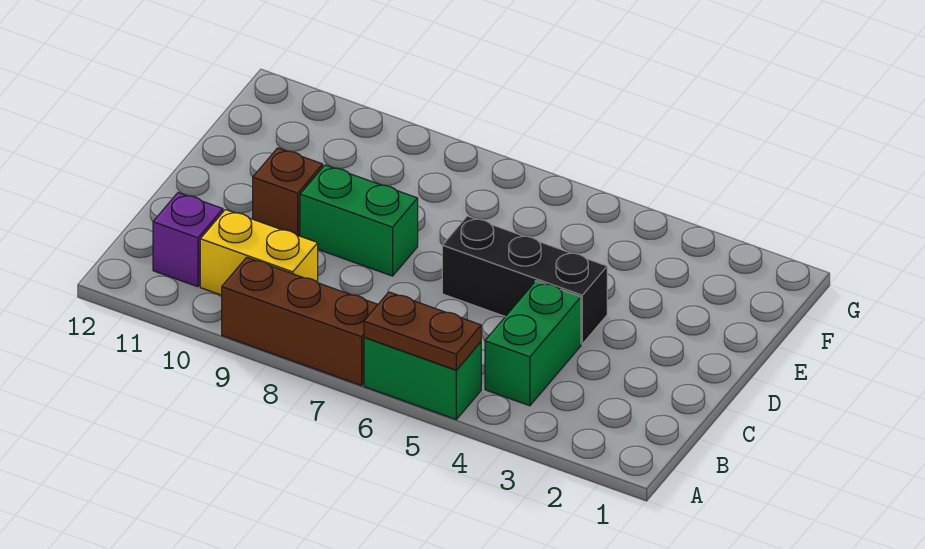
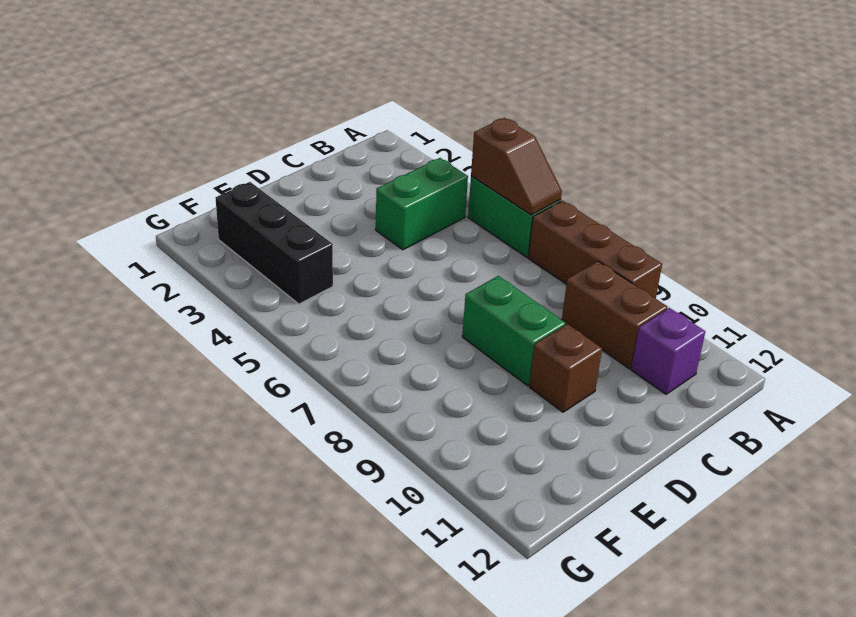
brown plate A5:A6 level 2 -> brown slope A5:A6 level 2 top 5
yellow brick B9:B10 level 1 -> brown brick B9:B10 level 1
black brick D4:D6 level 1 -> black brick F2:F4 level 1

